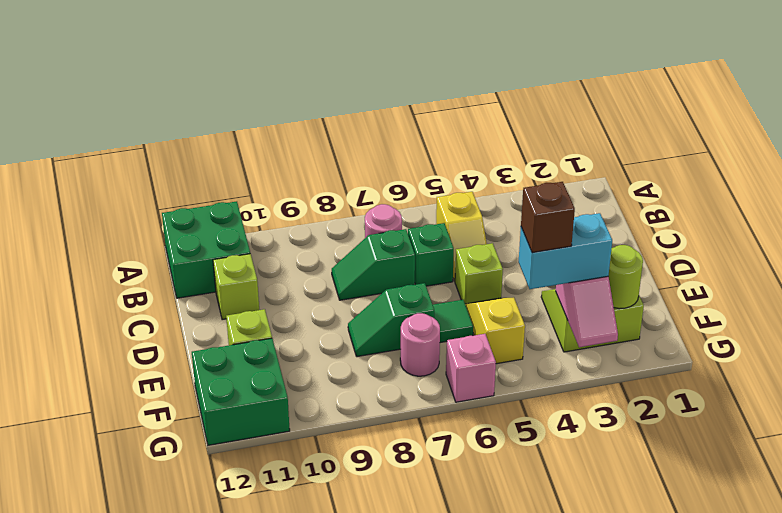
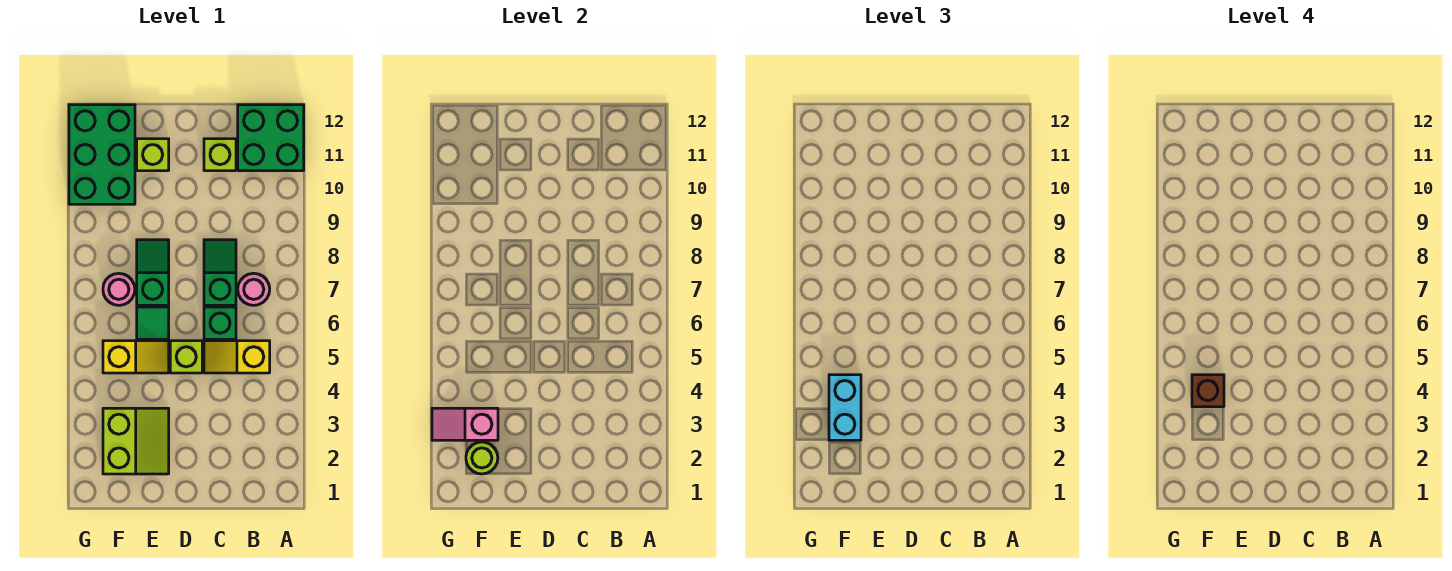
green brick F11:G12 level 1 -> green brick F10:G12 level 1
pink brick G6 level 1 -> none

